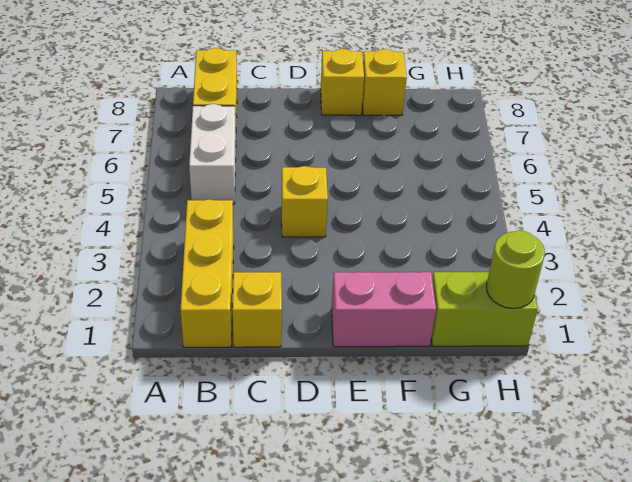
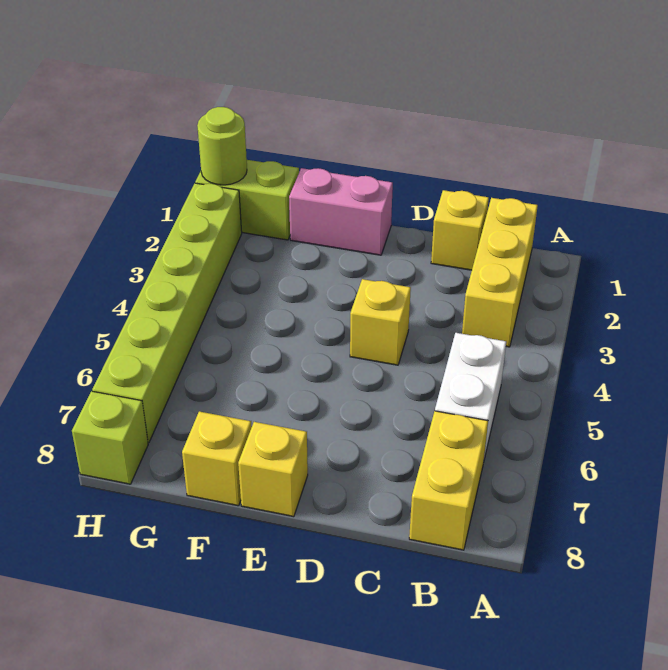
none -> lime brick H2:H7 level 1
none -> lime brick H8 level 1

